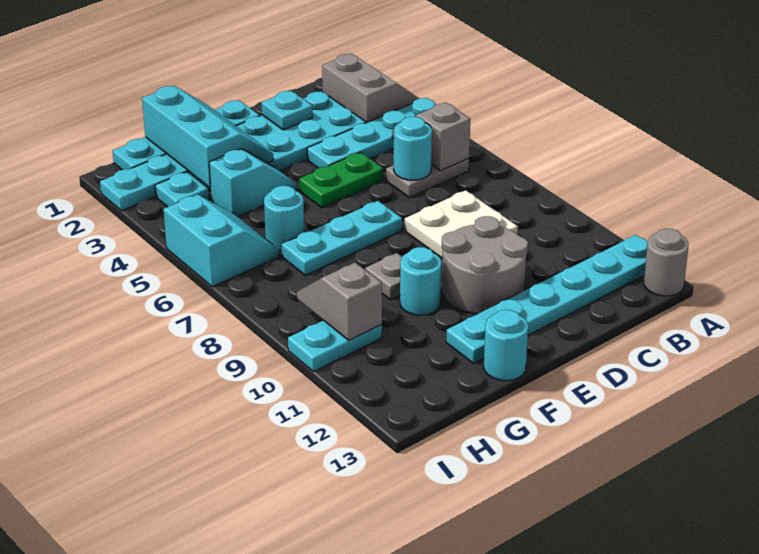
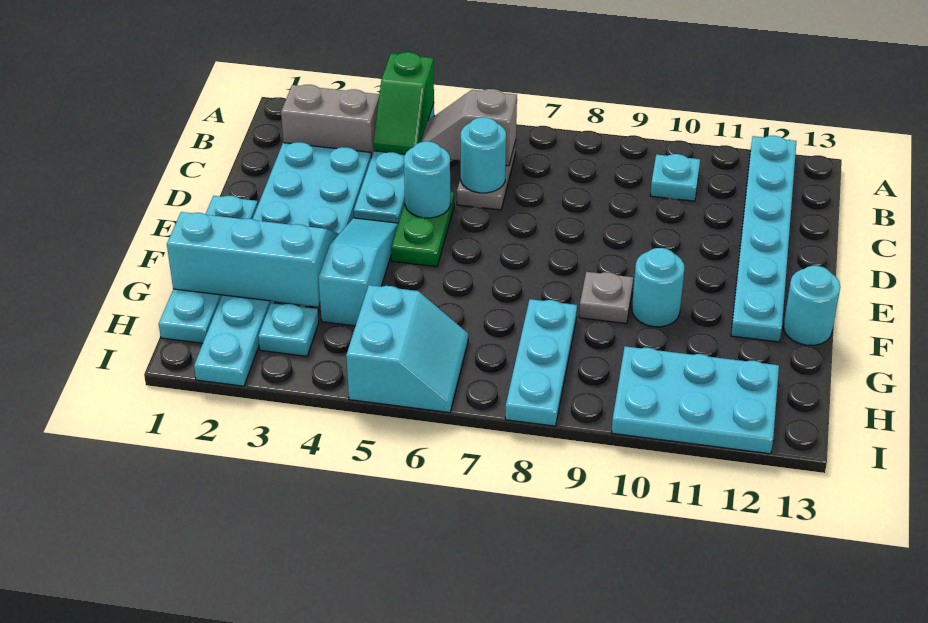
none -> green slope A4:B4 level 2 top A
grey round brick A13 level 1 -> none
white plate C8:D9 level 1 -> none
cyan plate D2 level 2 -> cyan plate B10 level 1
grey round brick D10:E11 level 1 -> none
cyan plate E7:G7 level 1 -> cyan plate G8:I8 level 1
cyan slope F4:G4 level 1 top G -> cyan slope E4:G4 level 1 top G
cyan round brick G6 level 1 -> cyan round brick D5 level 2
cyan slope H5:I6 level 1 top I -> cyan slope H5:I6 level 1 top 5
grey slope H9:H10 level 2 top 10 -> none
cyan plate H10:I10 level 1 -> cyan plate H10:I12 level 1

